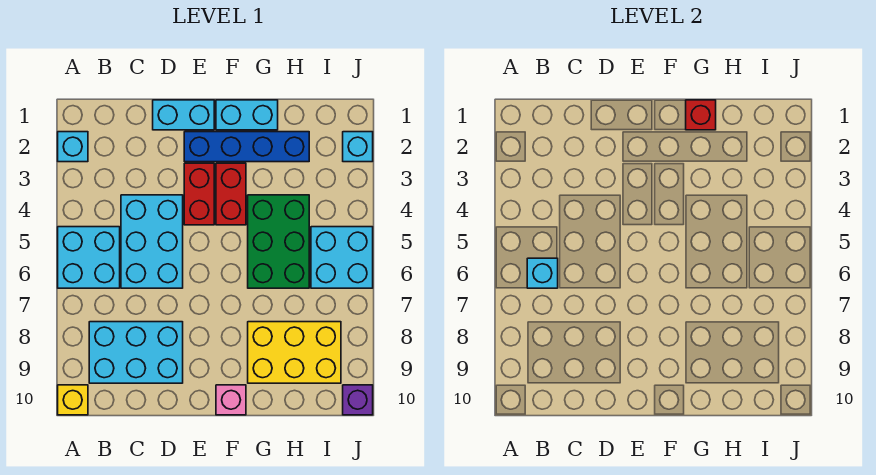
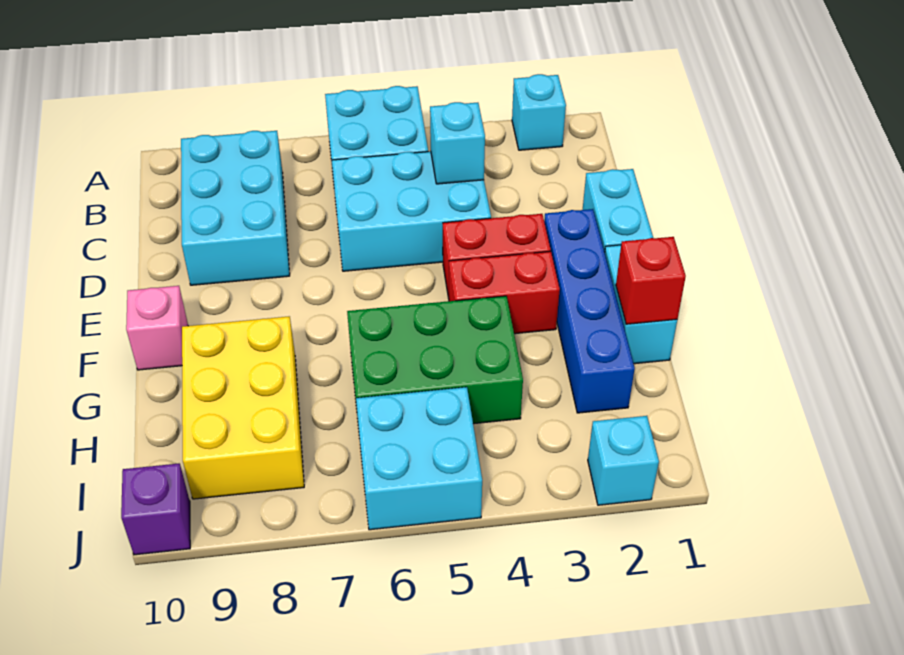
yellow brick A10 level 1 -> none
cyan brick B6 level 2 -> cyan brick C4 level 2

